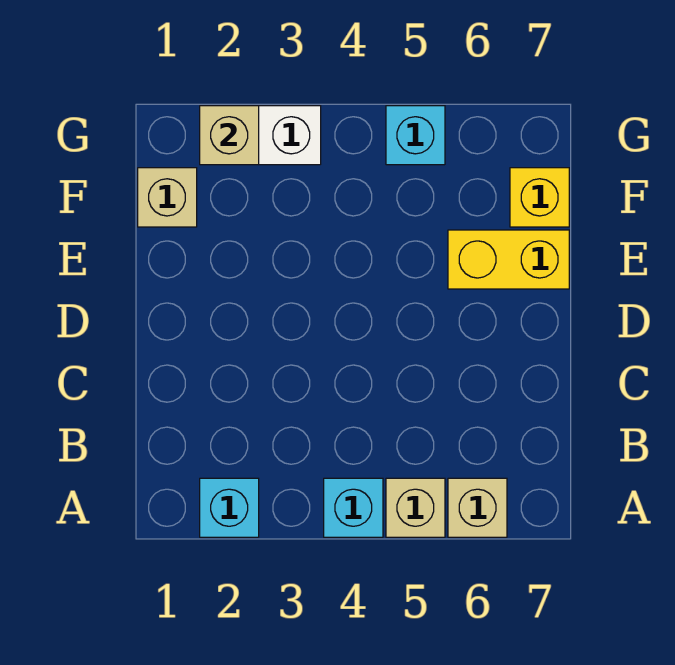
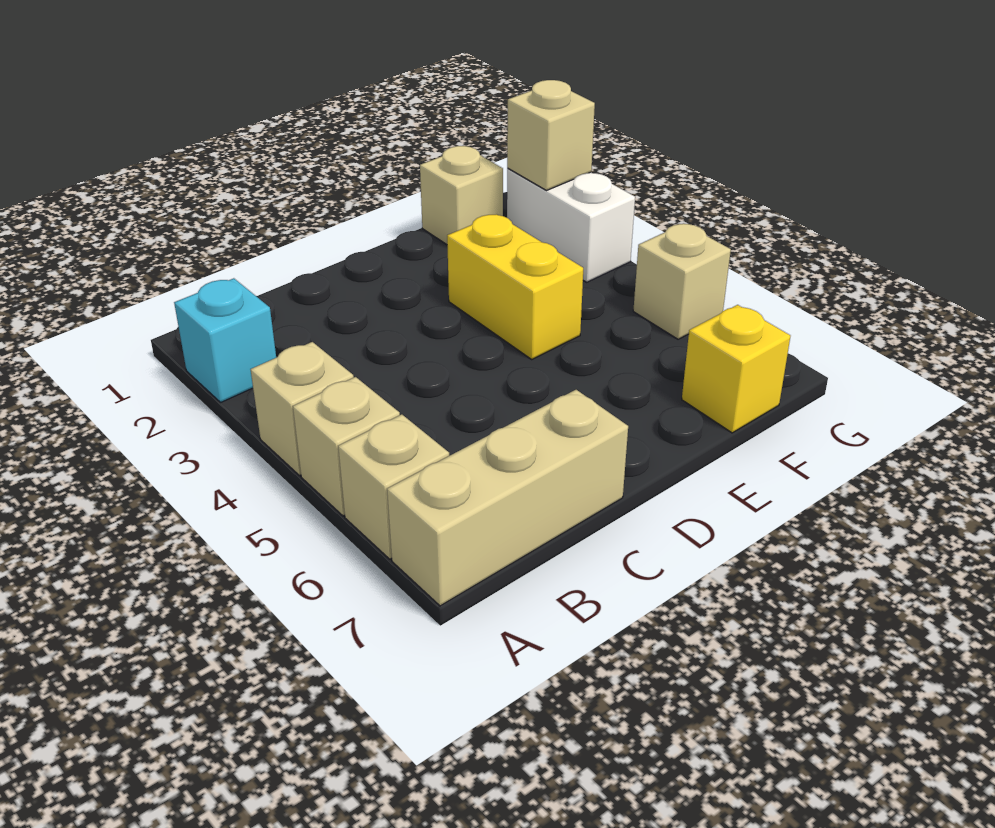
cyan brick A4 level 1 -> tan brick A4 level 1
none -> tan brick A7:C7 level 1
yellow brick E6:E7 level 1 -> yellow brick E3:E4 level 1
cyan brick G5 level 1 -> tan brick G5 level 1

